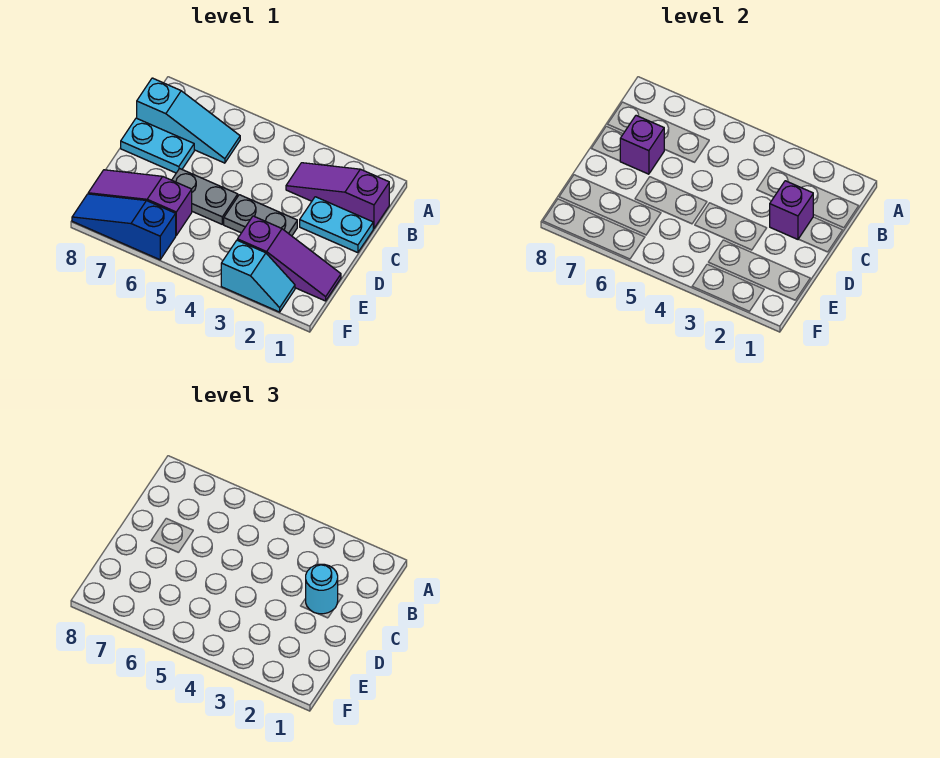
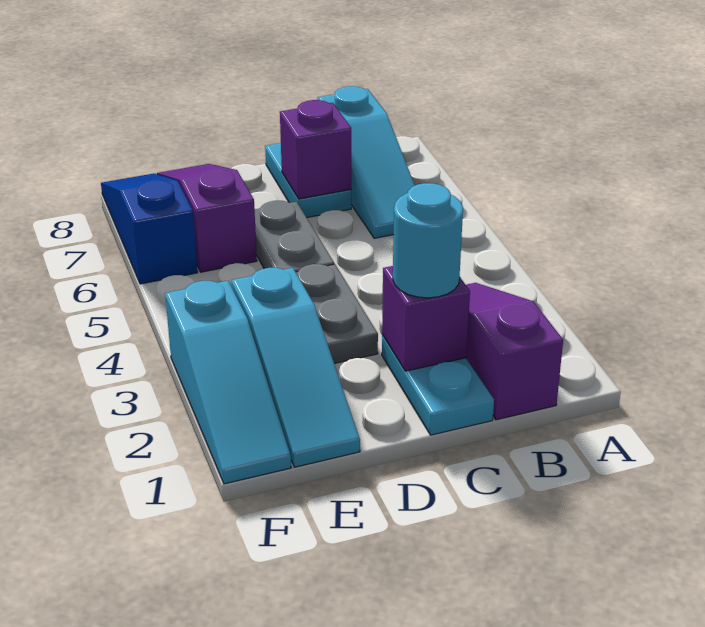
purple slope E1:E3 level 1 top 3 -> cyan slope E1:E3 level 1 top 3
cyan slope F2:F3 level 1 top 3 -> cyan slope F1:F3 level 1 top 3

